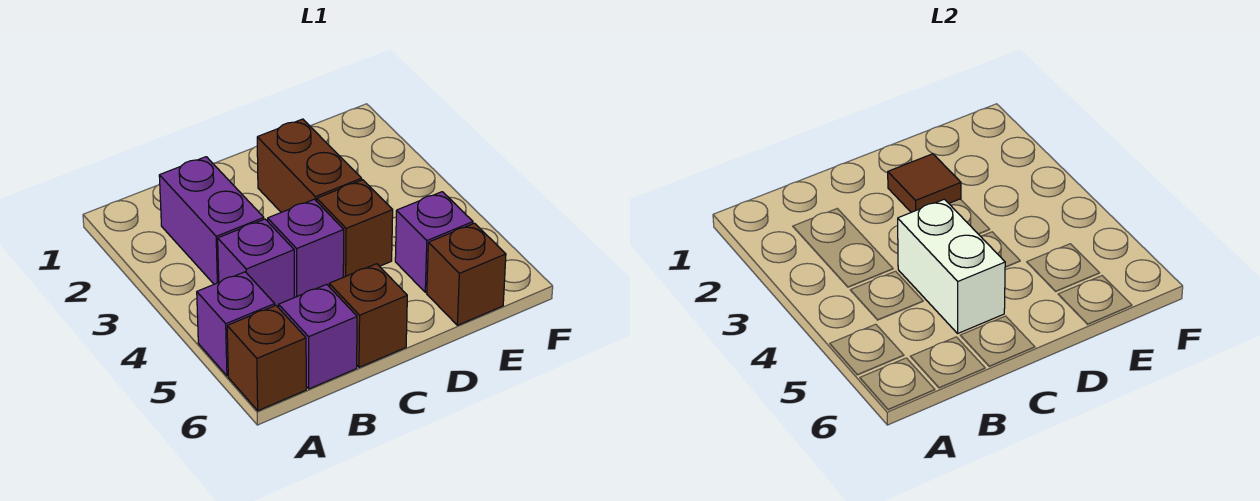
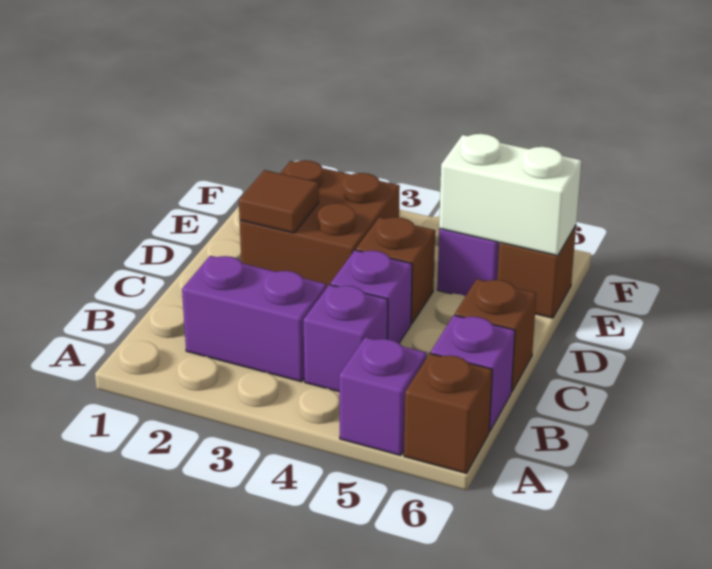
white brick C4:C5 level 2 -> white brick E5:E6 level 2
brown brick D2:D3 level 1 -> brown brick D2:E3 level 1

